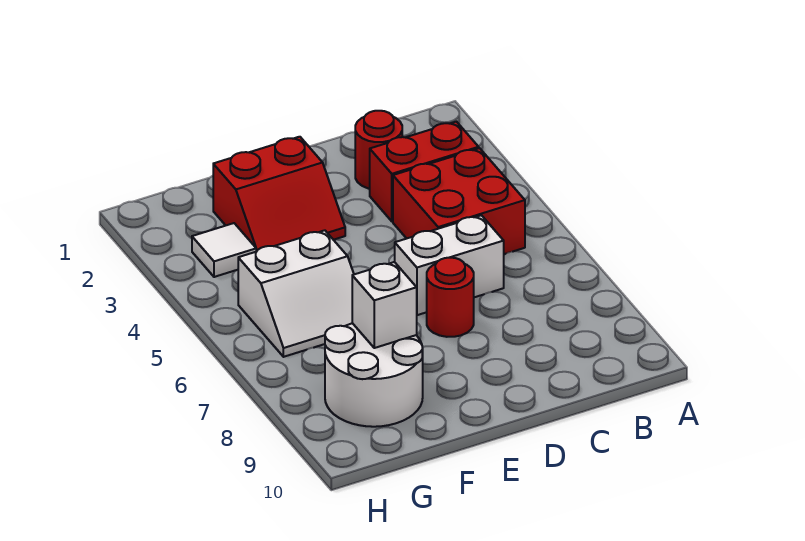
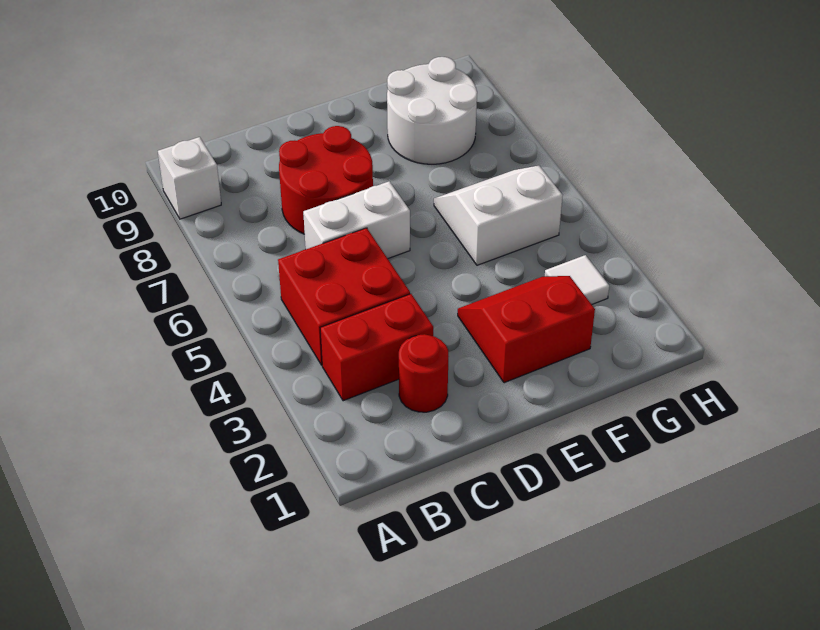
red round brick D7 level 1 -> red round brick C7:D8 level 1
white brick F8 level 2 -> white brick A9 level 1

